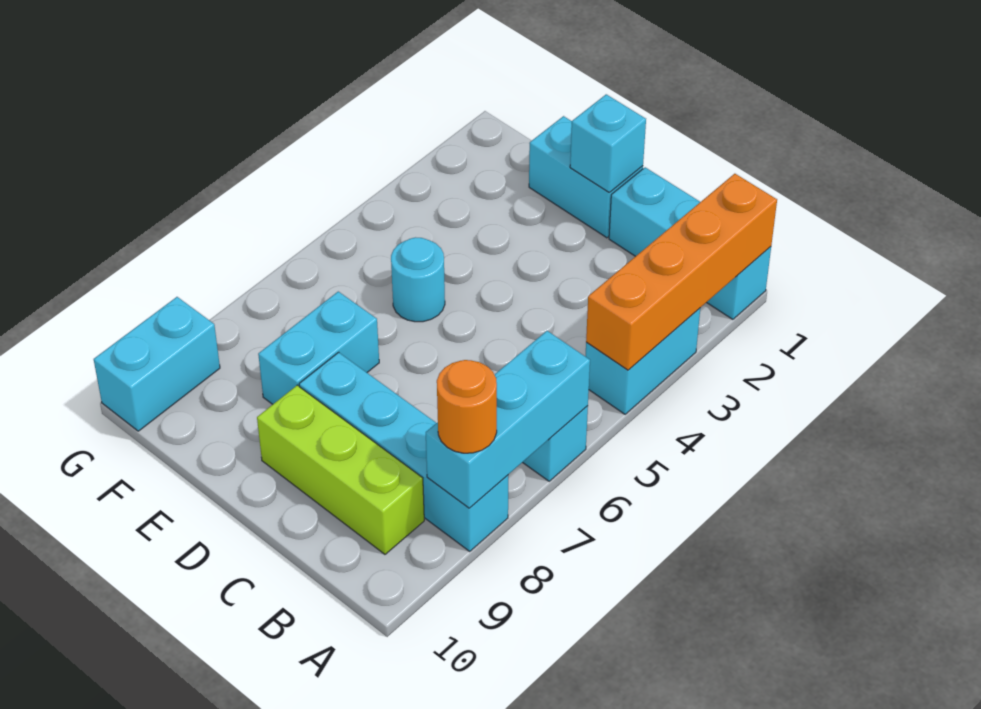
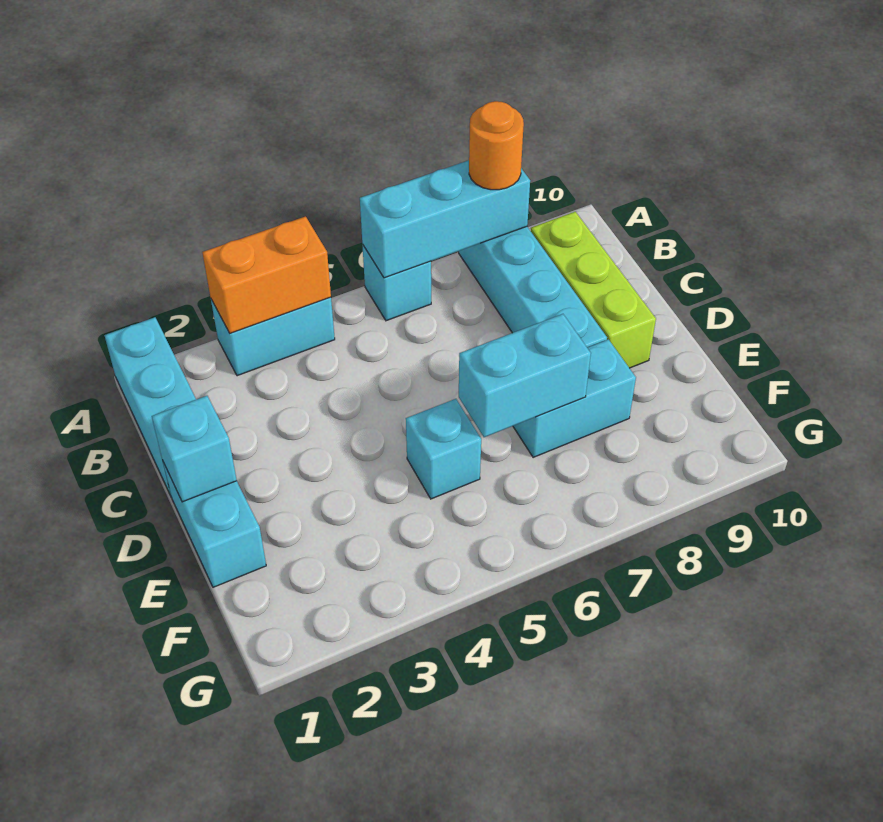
orange brick A1:A4 level 2 -> orange brick A3:A4 level 2
cyan round brick E5 level 1 -> cyan brick E5 level 1
cyan brick G9:G10 level 1 -> cyan brick E6:E7 level 2

